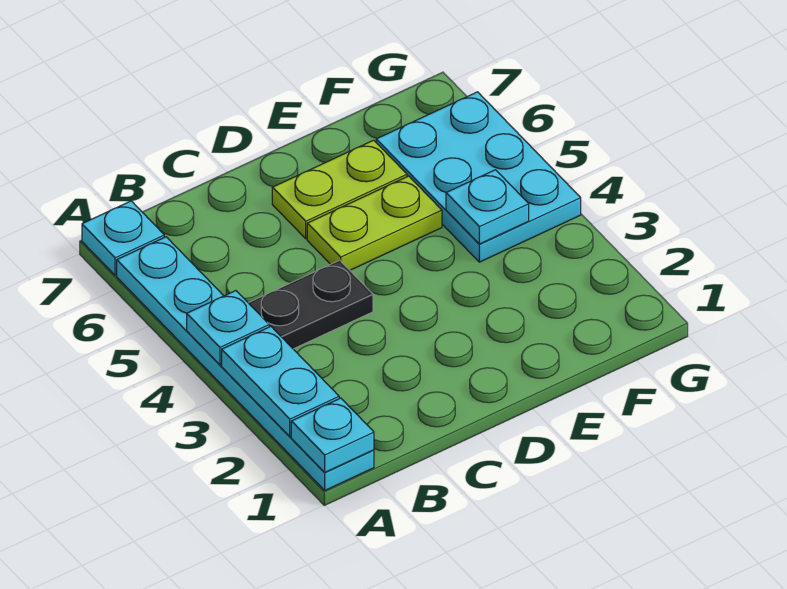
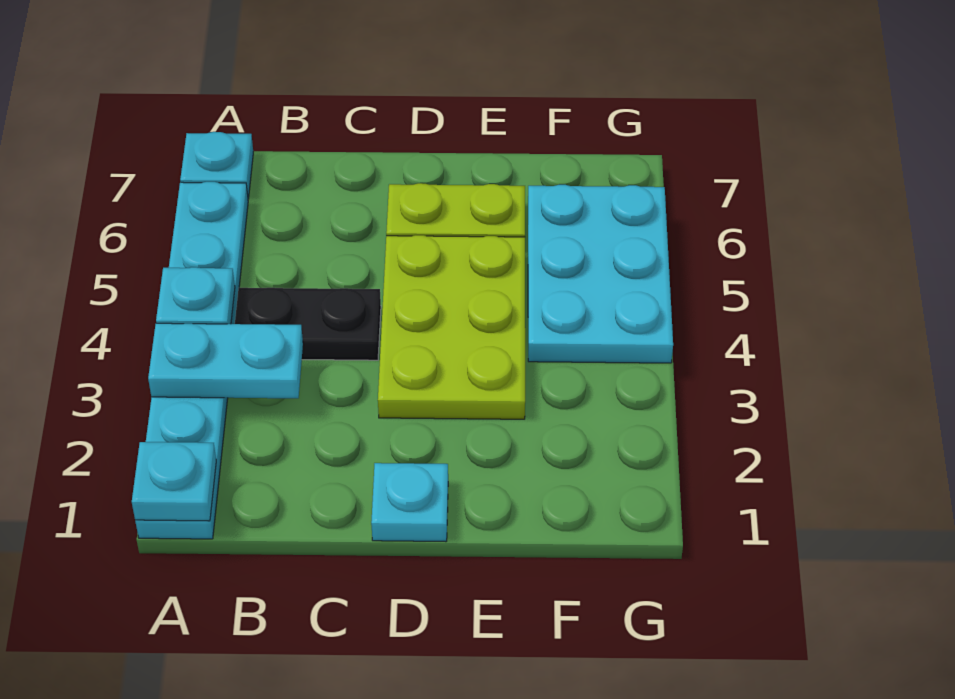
cyan plate A2:A3 level 2 -> cyan plate A3:B3 level 2
lime plate D5:E5 level 1 -> lime plate D3:E5 level 1
cyan plate F4 level 2 -> cyan plate D1 level 1

